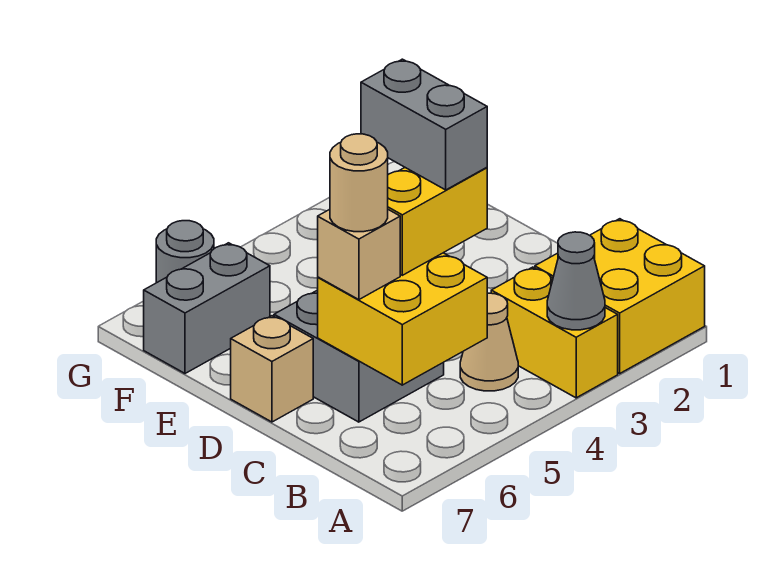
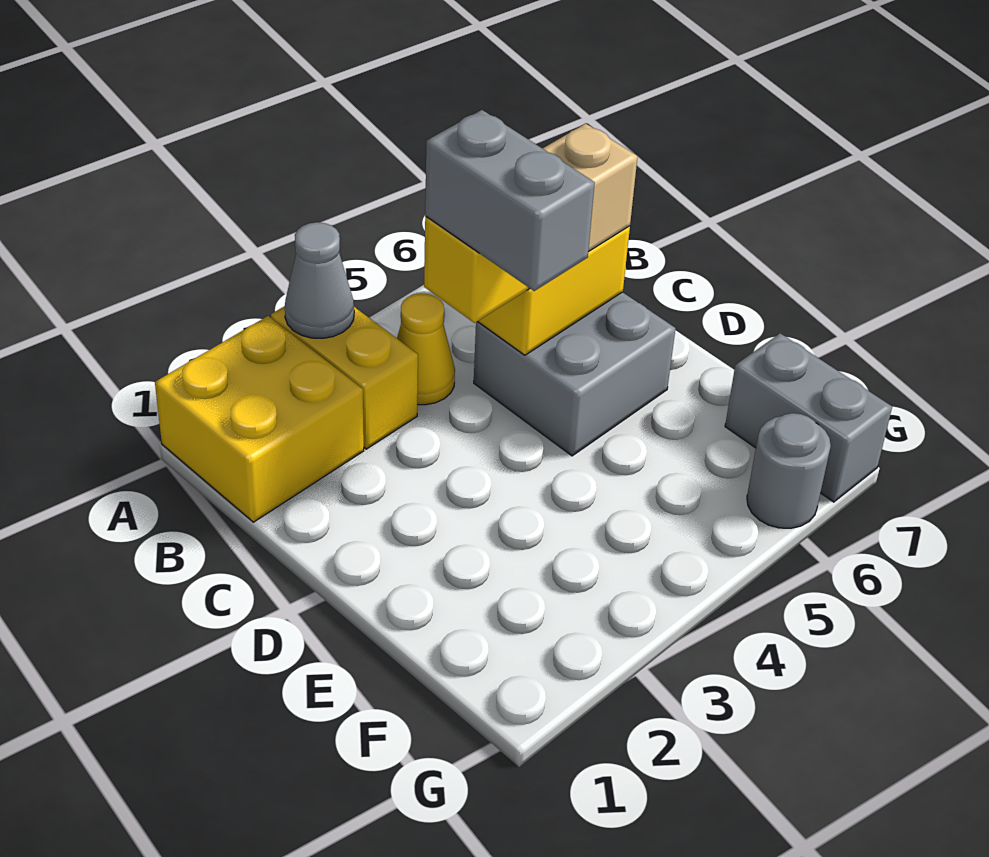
tan cone B4 level 1 -> yellow cone B4 level 1
tan round brick C6 level 4 -> none
tan brick D7 level 1 -> none
grey brick F6:F7 level 1 -> grey brick F7:G7 level 1

